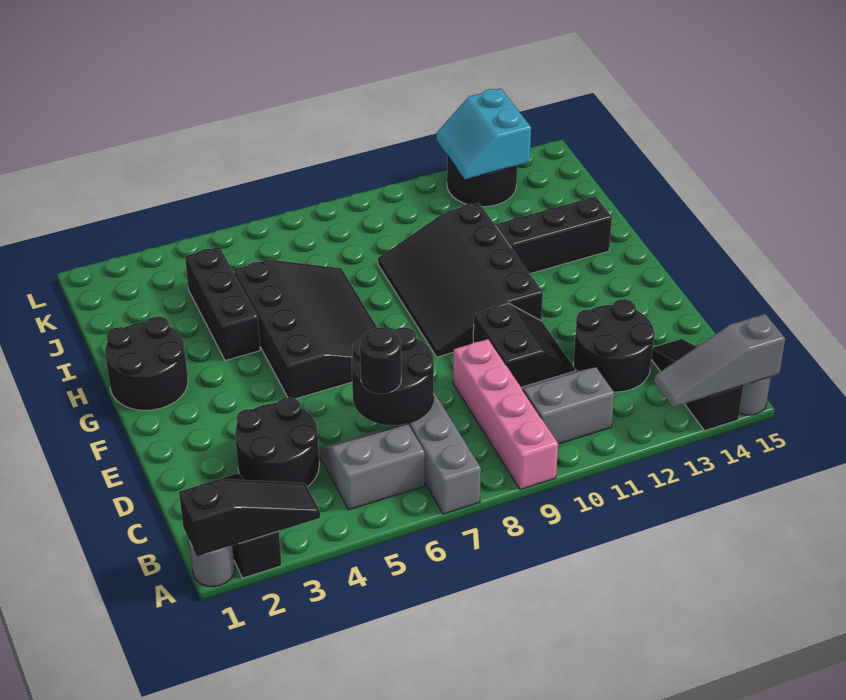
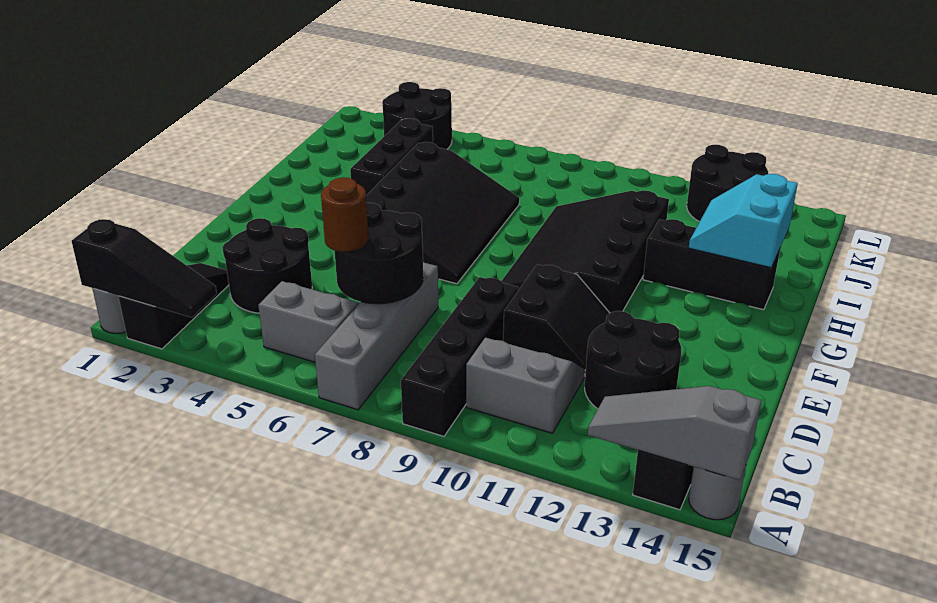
pink brick A9:D9 level 1 -> black brick A9:D9 level 1
black round brick C6 level 3 -> brown round brick C6 level 3
black round brick G1:H2 level 1 -> black round brick K3:L4 level 1
cyan slope K12:L13 level 2 top 13 -> cyan slope H13:I14 level 2 top 14

